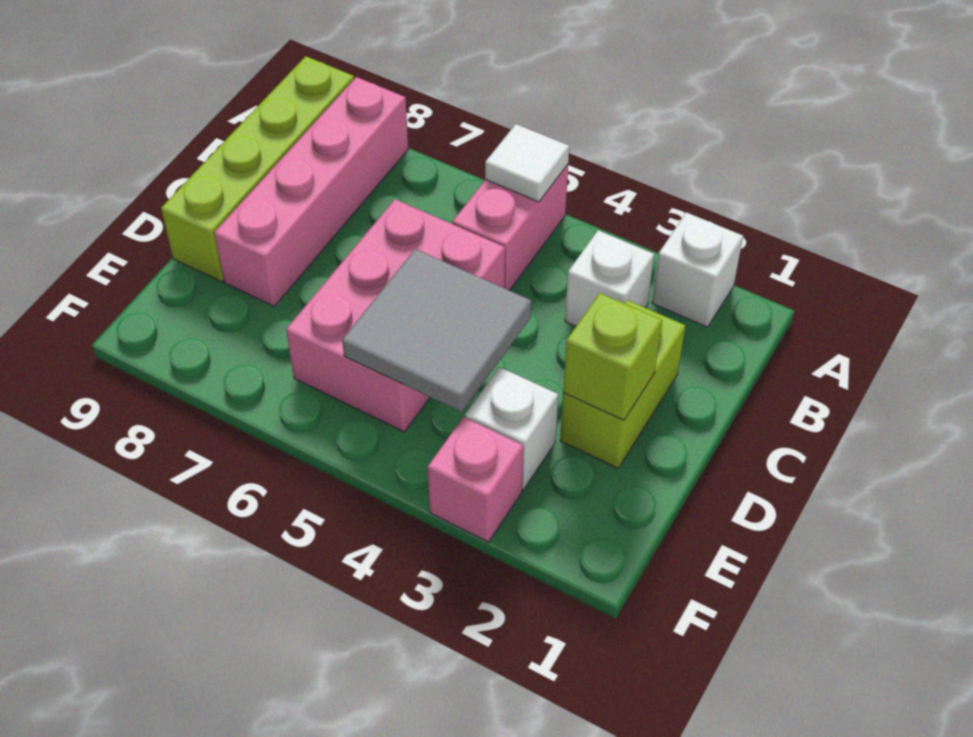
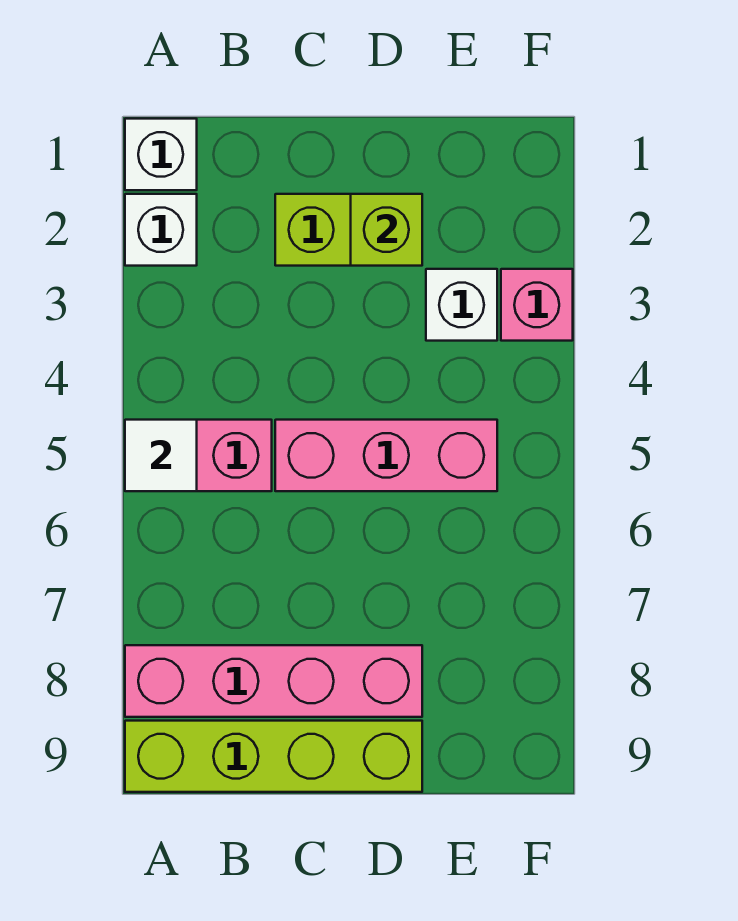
white brick B3 level 1 -> white brick A1 level 1
pink brick C5:E6 level 1 -> pink brick C5:E5 level 1
grey tile D4:E5 level 2 -> none

